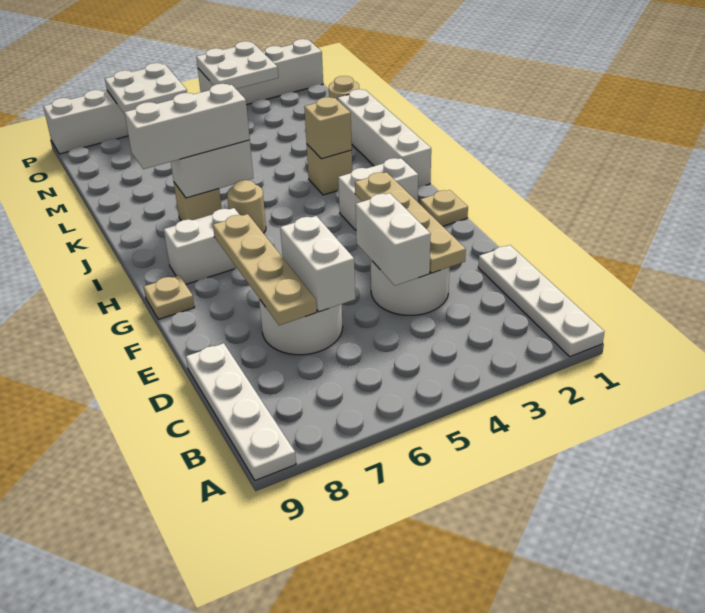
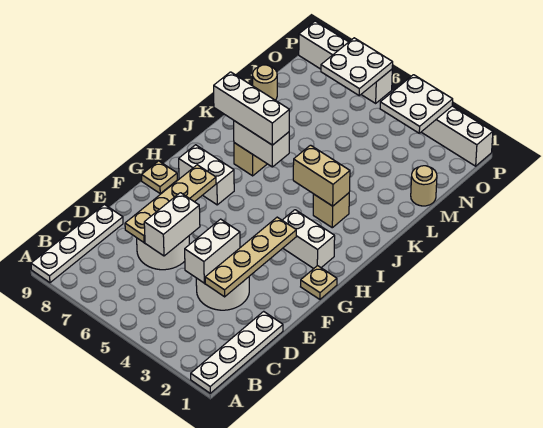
white brick I1:L1 level 1 -> none
tan round brick I6 level 1 -> tan round brick M9 level 1
tan brick J3 level 2 -> tan brick J3:J4 level 2

